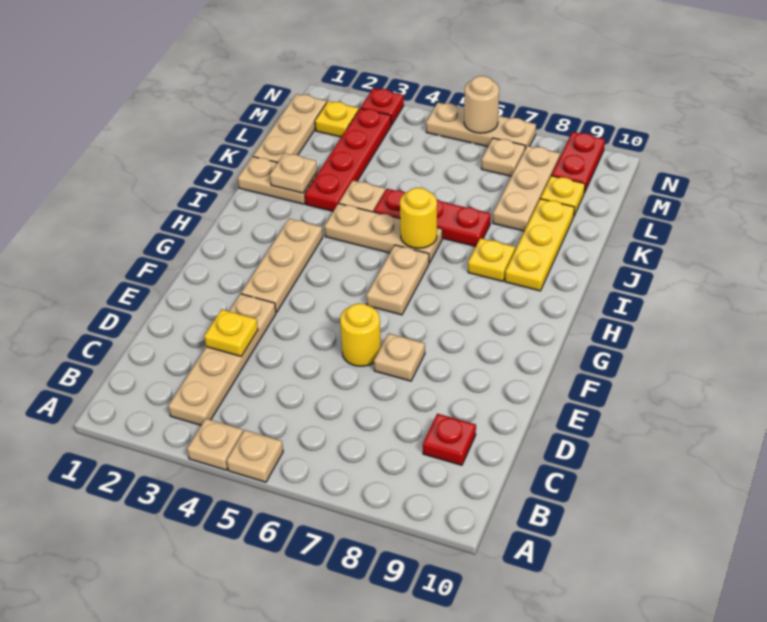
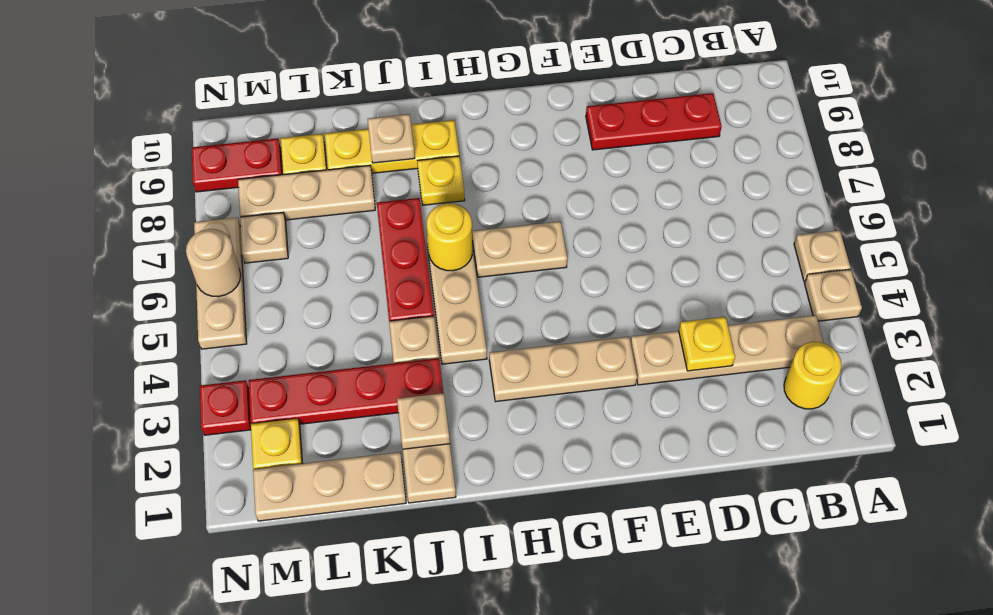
red plate C9 level 1 -> red plate C9:E9 level 1
yellow round brick E6 level 1 -> yellow round brick B2 level 1
tan plate E7 level 1 -> tan plate J9 level 2

